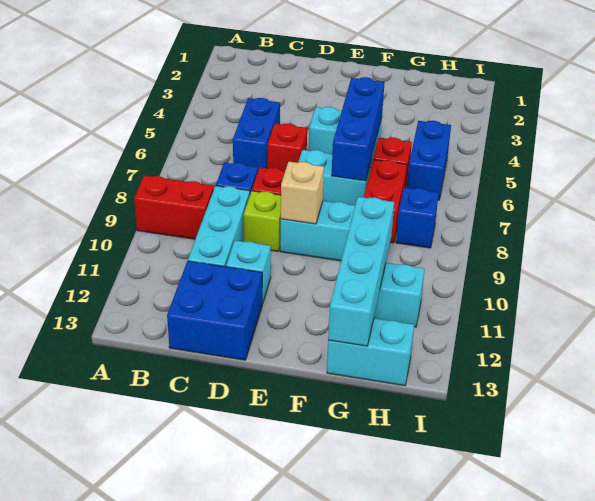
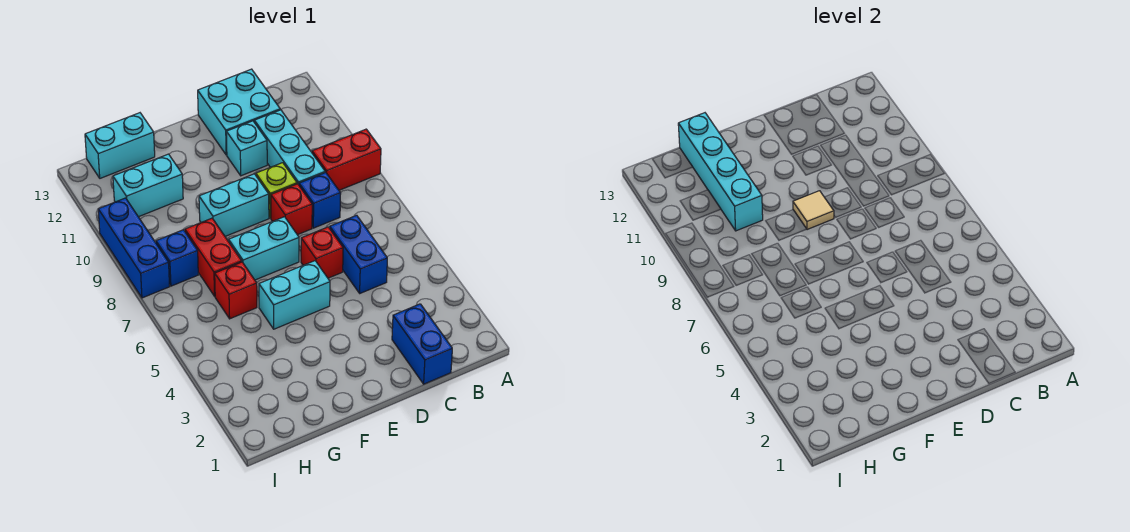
blue brick C12:D13 level 1 -> cyan brick C12:D13 level 1
tan brick E9 level 2 -> tan tile E9 level 2
blue brick F5:F7 level 2 -> blue brick I8:I10 level 1
blue brick H5:H6 level 1 -> blue brick C1:C2 level 1

